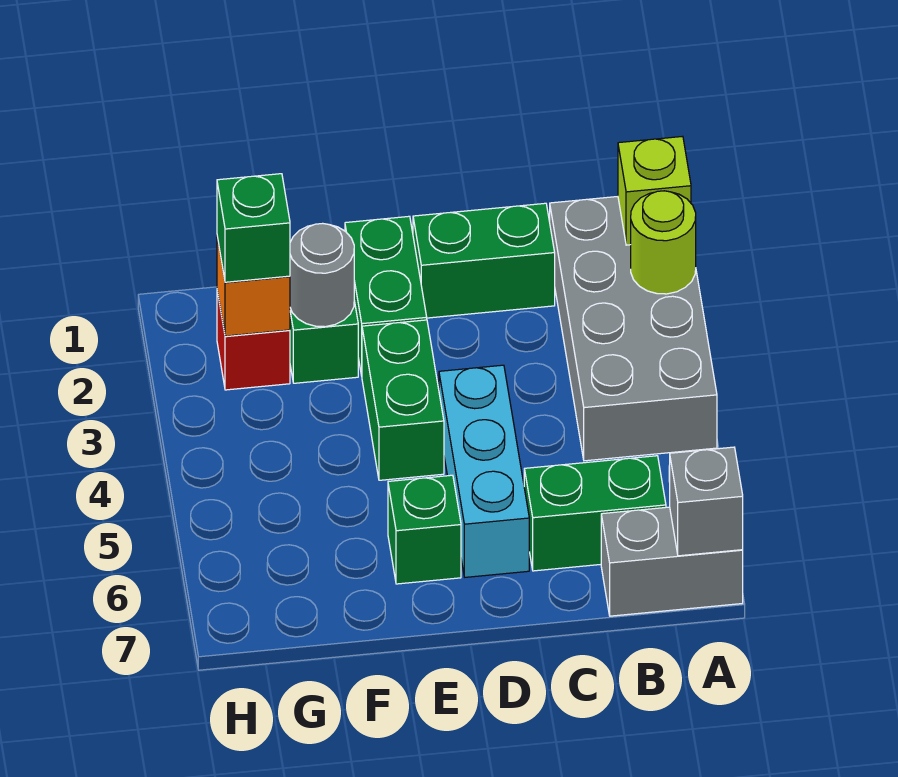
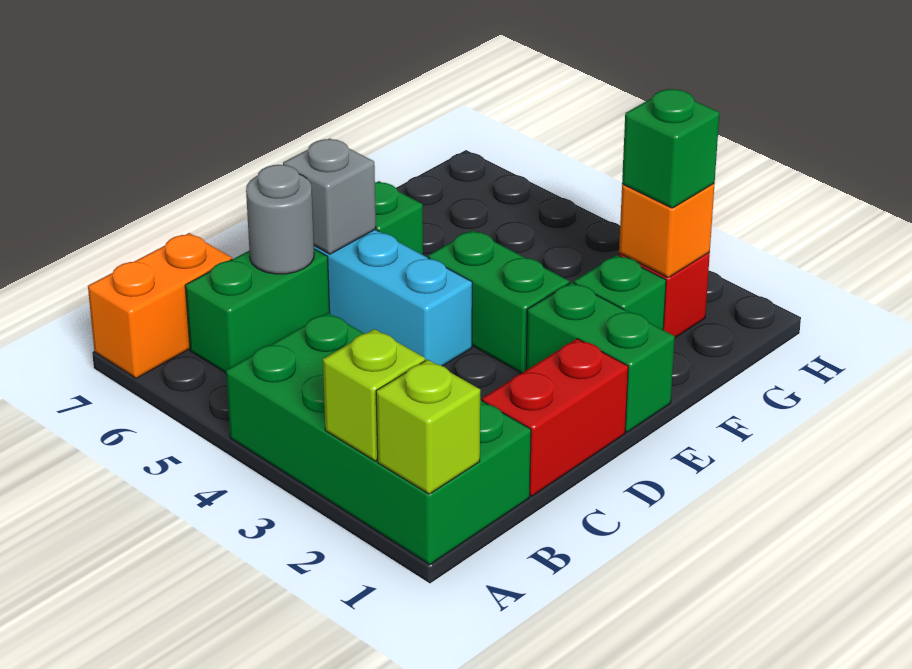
grey brick A1:B4 level 1 -> green brick A1:B4 level 1
lime round brick A2 level 2 -> lime brick A2 level 2
grey brick A7:B7 level 1 -> orange brick A7:B7 level 1
grey brick A7 level 2 -> grey brick D6 level 2
green brick C1:D1 level 1 -> red brick C1:D1 level 1
grey round brick F2 level 2 -> grey round brick C6 level 2

